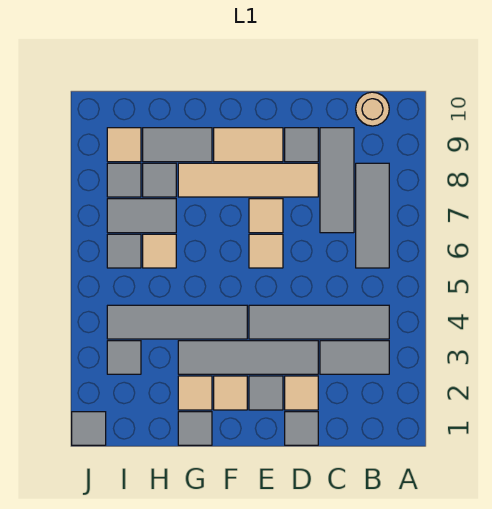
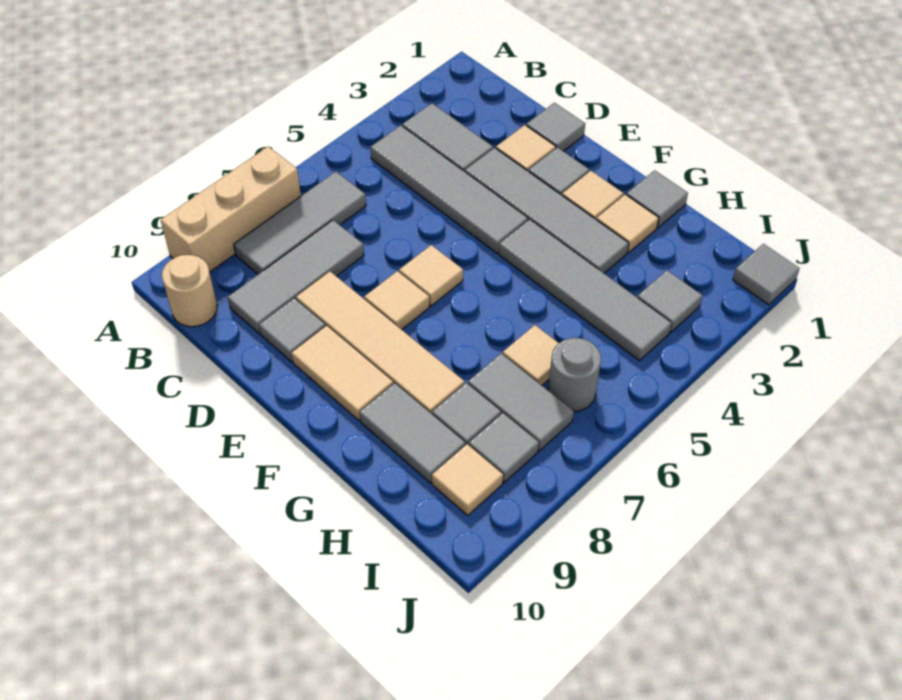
none -> tan brick A7:A9 level 1
grey tile I6 level 1 -> grey round brick I6 level 1

